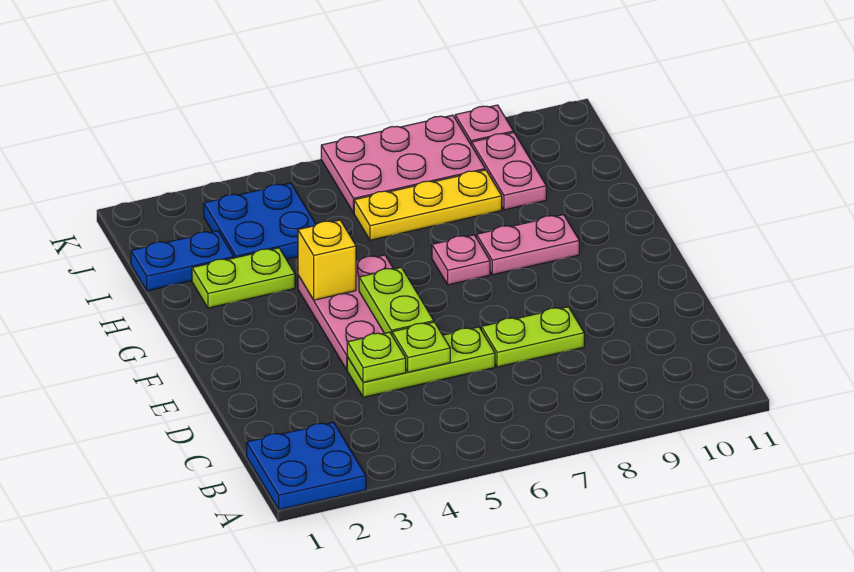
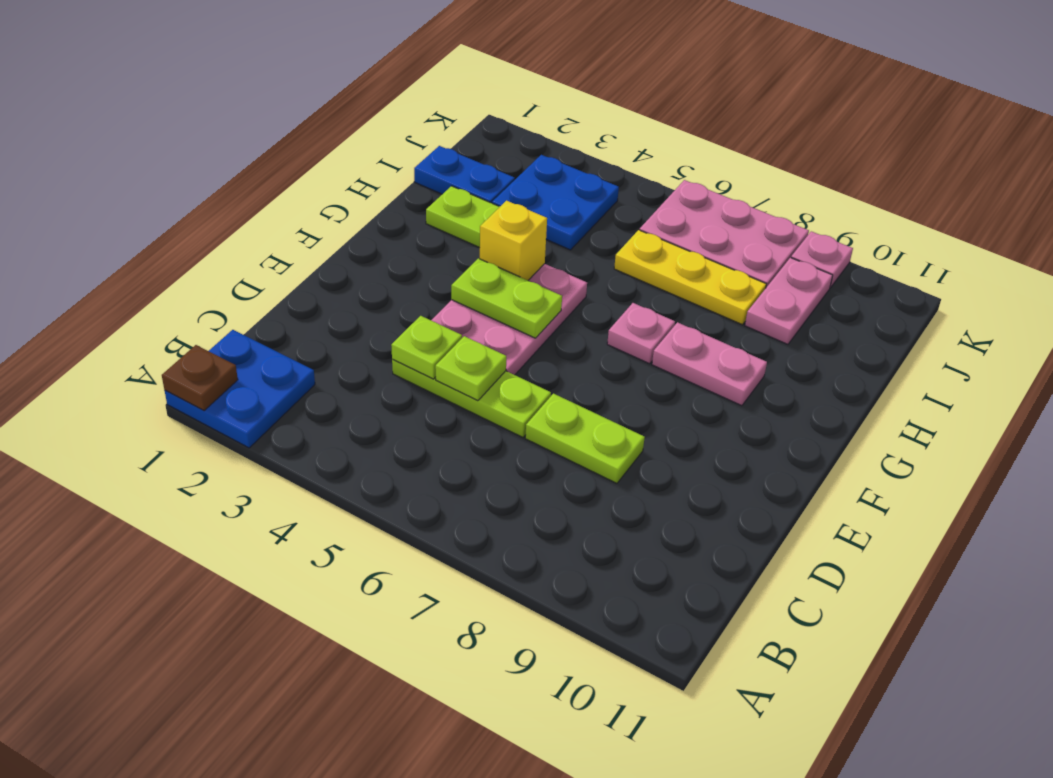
none -> brown plate A1 level 2
lime plate E5:F5 level 2 -> lime plate F4:F5 level 2

